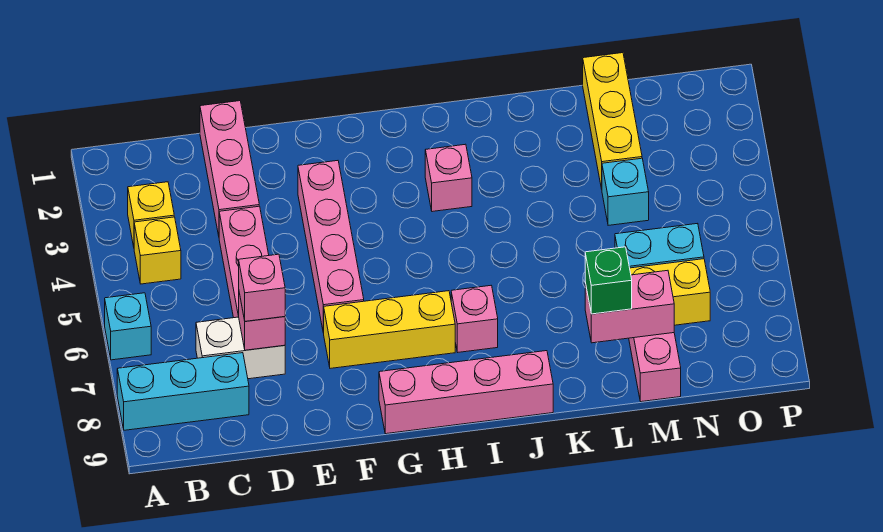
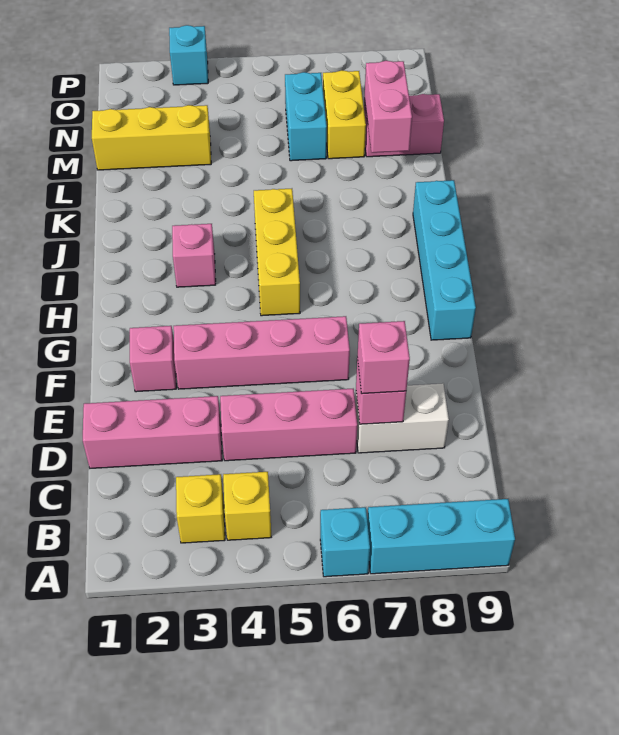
cyan brick A8:C8 level 1 -> cyan brick A7:A9 level 1
white brick C7:D7 level 1 -> white brick D7:D8 level 1
yellow brick F7:H7 level 1 -> yellow brick H5:J5 level 1
pink brick G9:J9 level 1 -> cyan brick G9:J9 level 1
pink brick I7 level 1 -> pink brick F2 level 1
green brick L8 level 3 -> none
cyan brick M4 level 1 -> cyan brick P3 level 1

